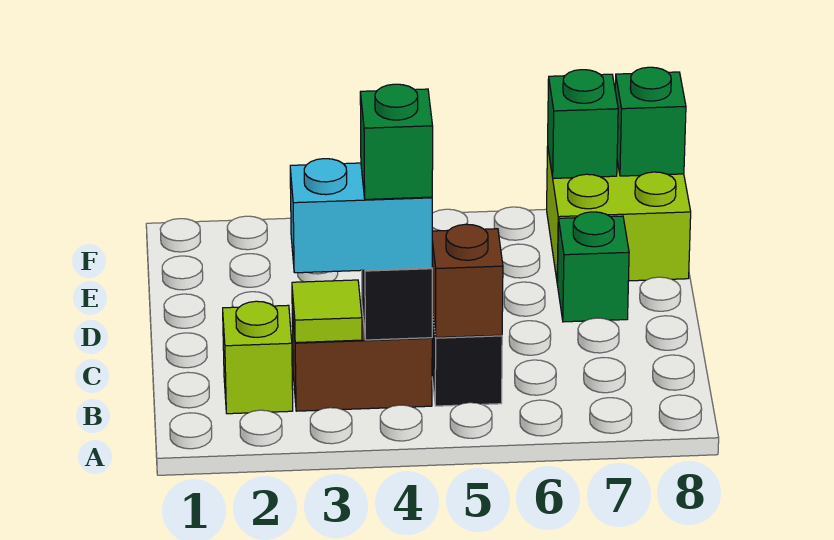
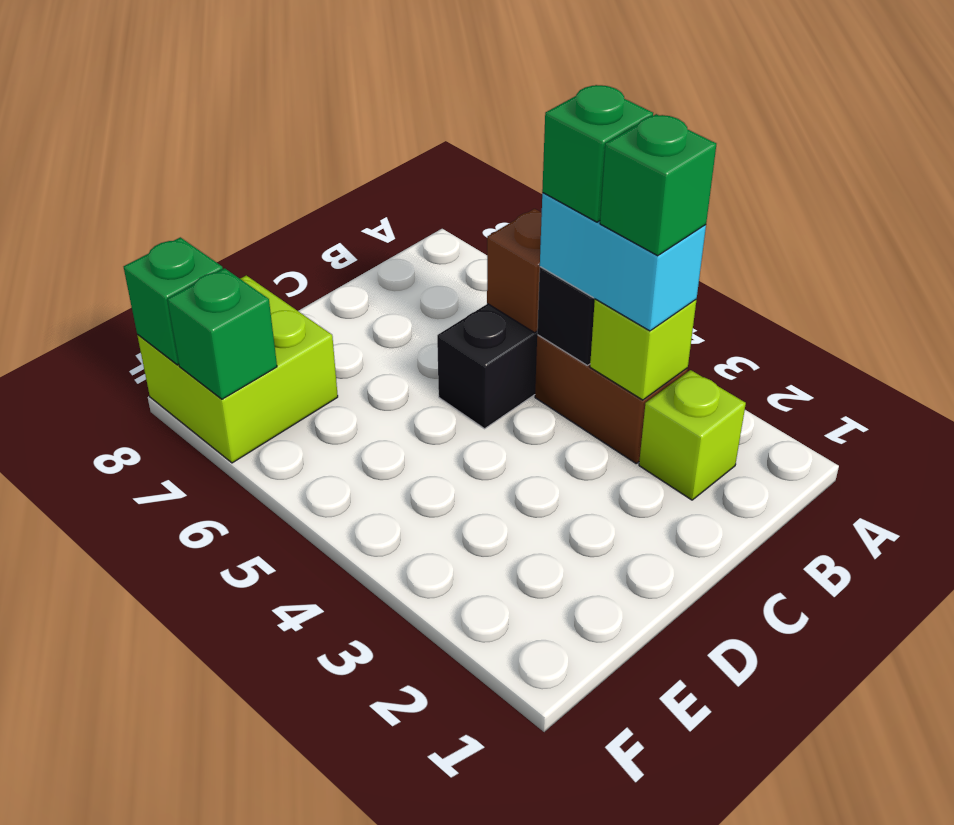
lime tile B3 level 2 -> lime brick B3 level 2
green brick D7 level 1 -> green brick B3 level 4

